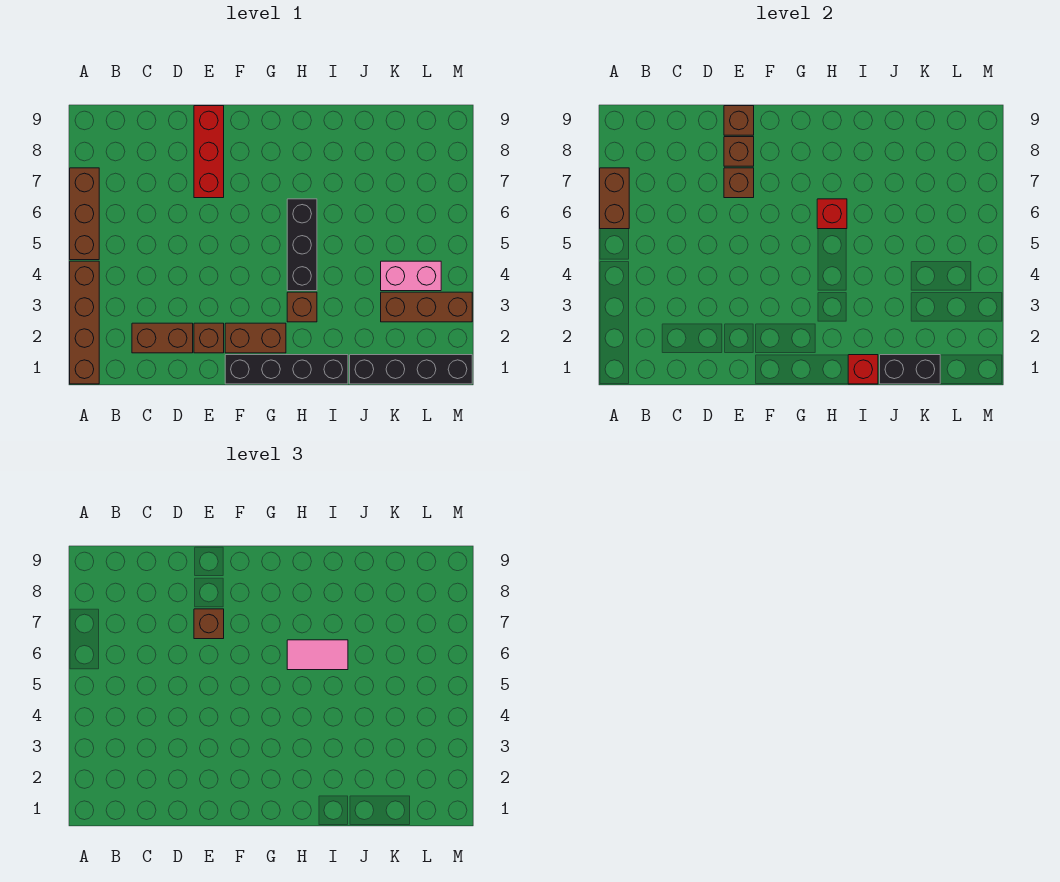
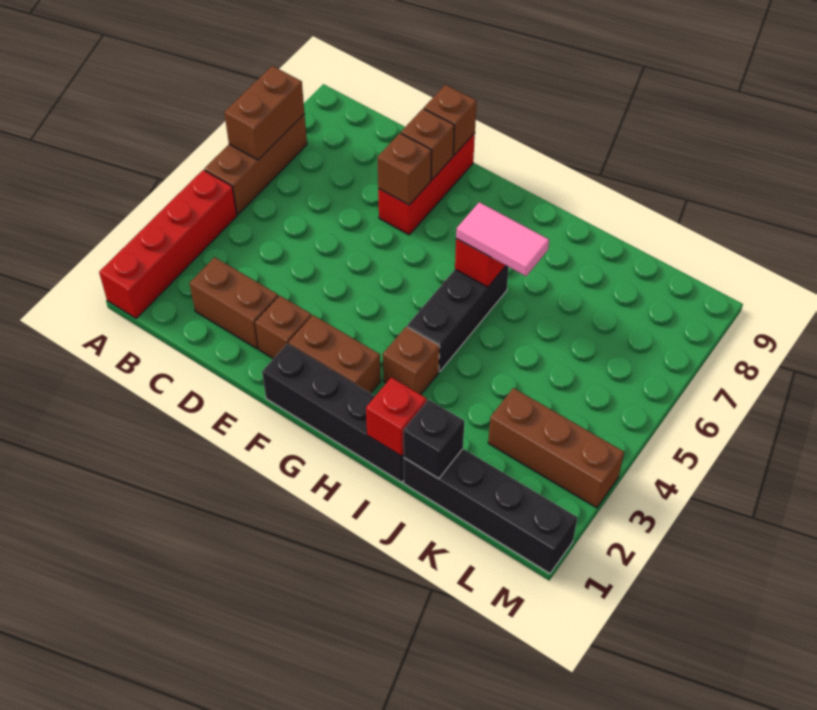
brown brick A1:A4 level 1 -> red brick A1:A4 level 1
brown brick E7 level 3 -> none
black brick J1:K1 level 2 -> black brick J1 level 2
pink brick K4:L4 level 1 -> none

